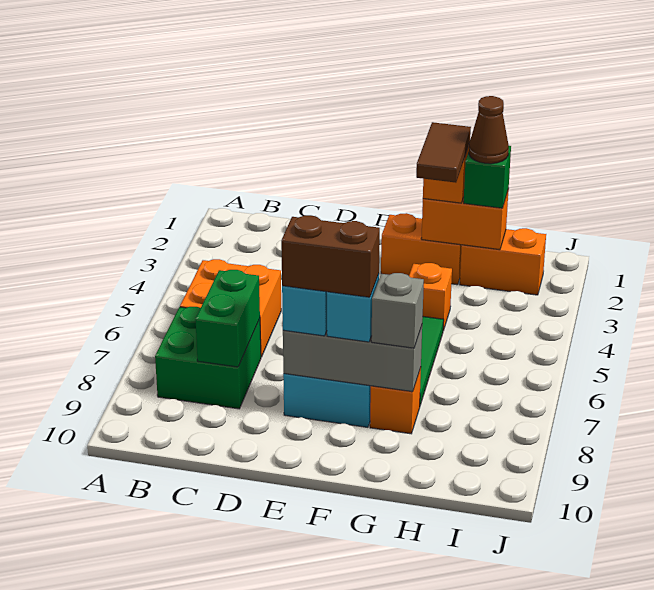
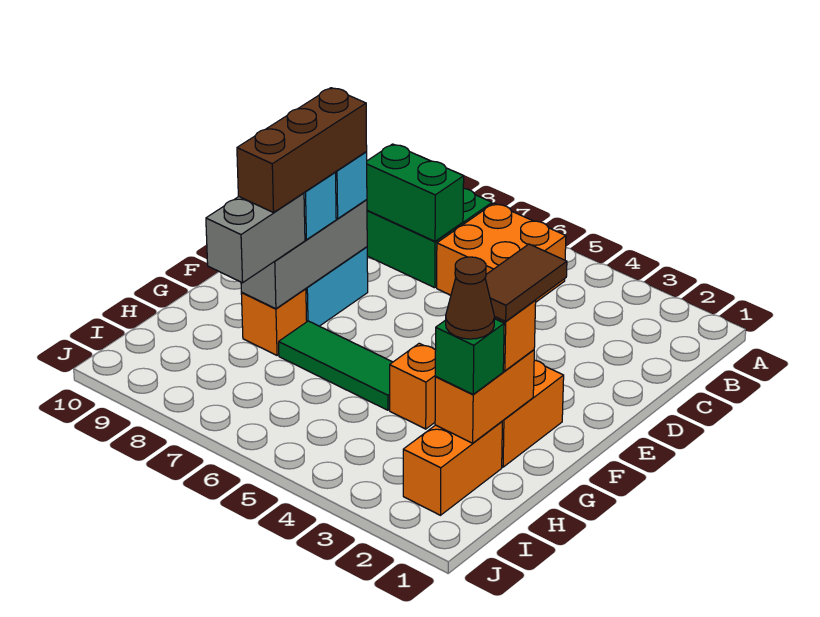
brown brick E8:F8 level 4 -> brown brick E8:G8 level 4
brown tile G2:G3 level 4 -> brown tile F2:G2 level 4
grey brick G8 level 3 -> grey brick G8:H8 level 3

